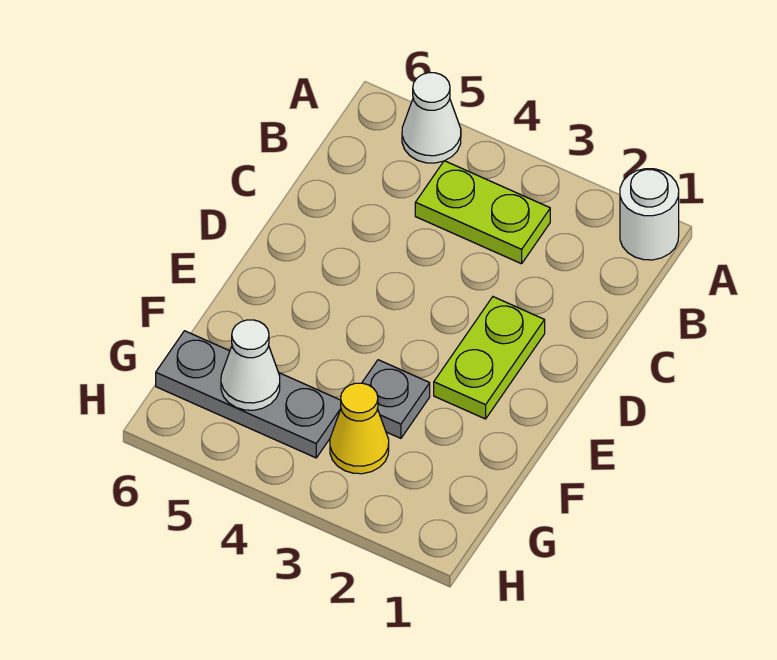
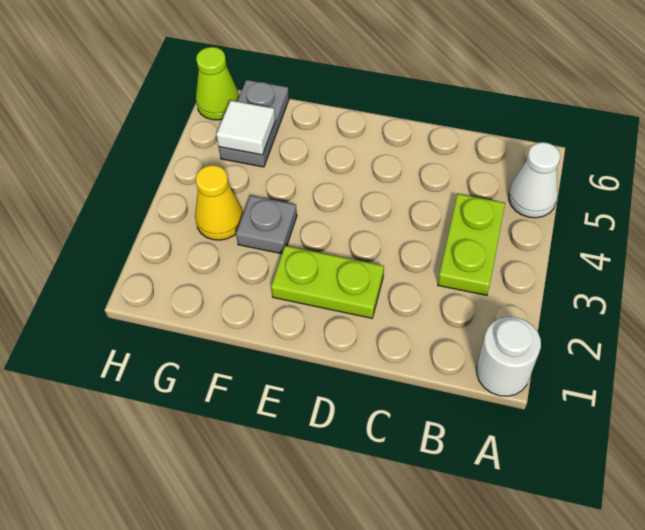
grey plate G4:G6 level 1 -> grey plate G5:G6 level 1
white cone G5 level 2 -> white tile G5 level 2
none -> lime cone H6 level 1

